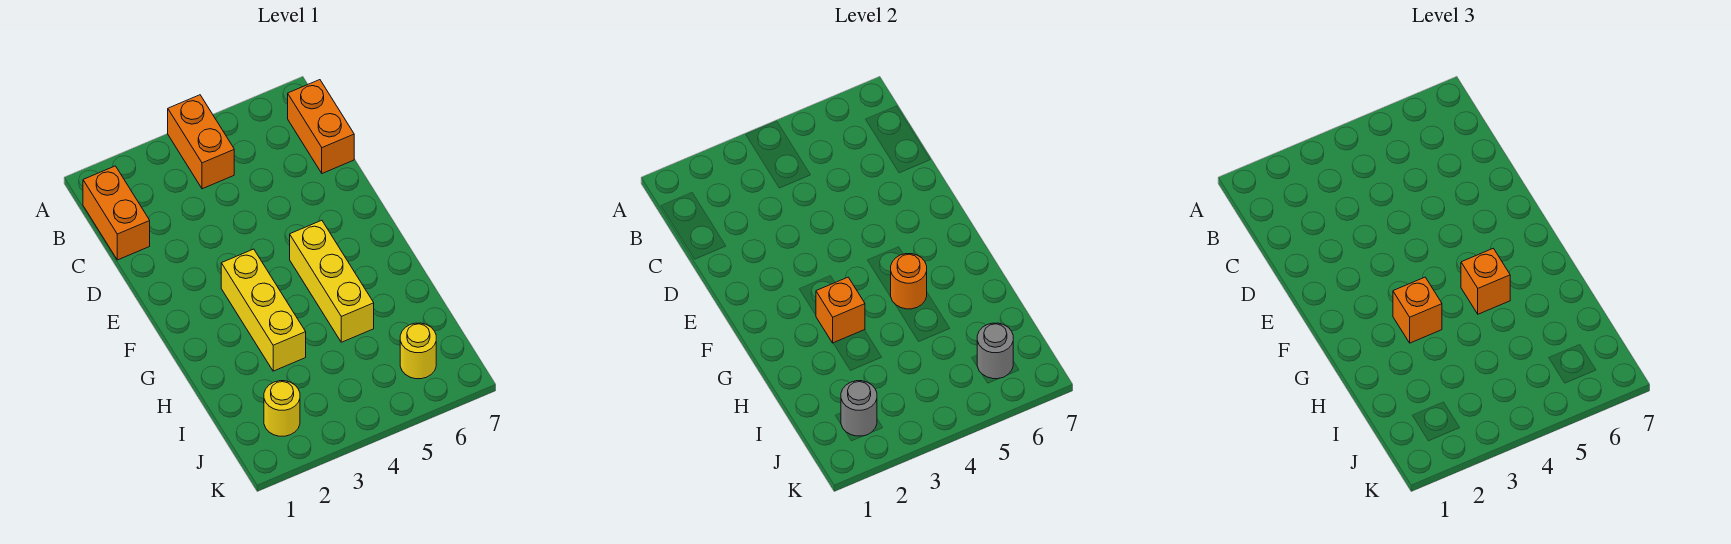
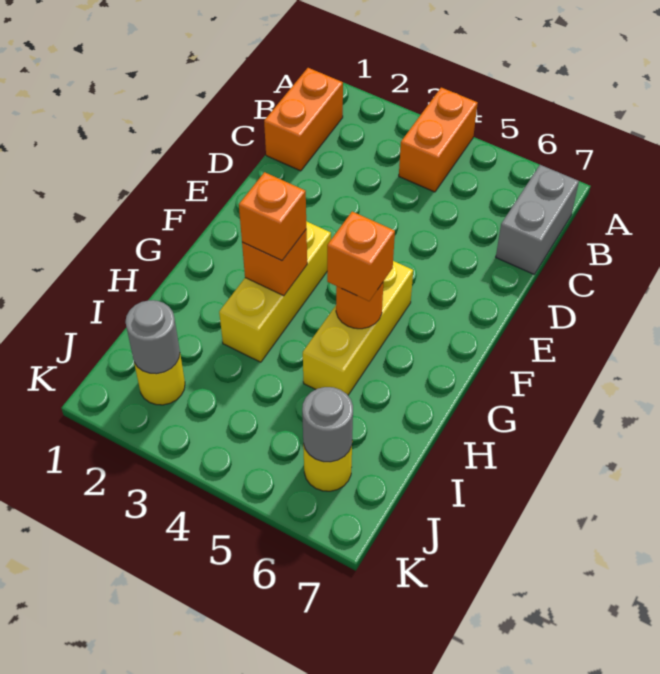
orange brick B7:C7 level 1 -> grey brick B7:C7 level 1

